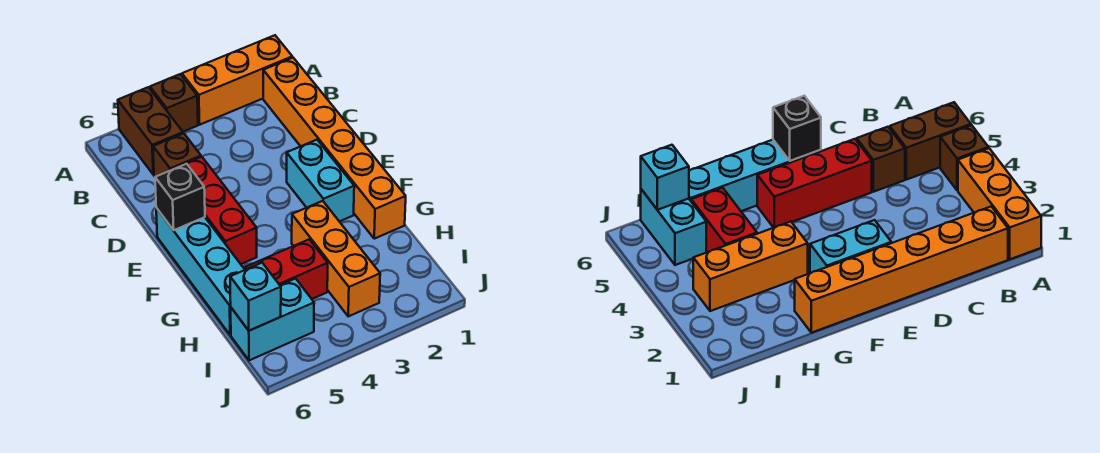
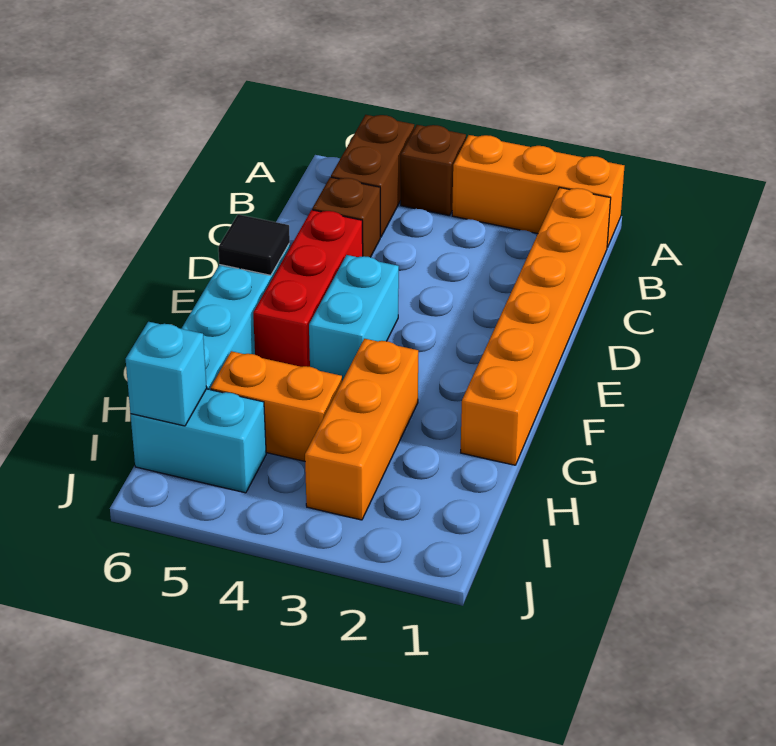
cyan brick E2:F2 level 1 -> cyan brick E4:F4 level 1
black brick E6 level 2 -> black tile E6 level 2
red brick H4:H5 level 1 -> orange brick H4:H5 level 1

